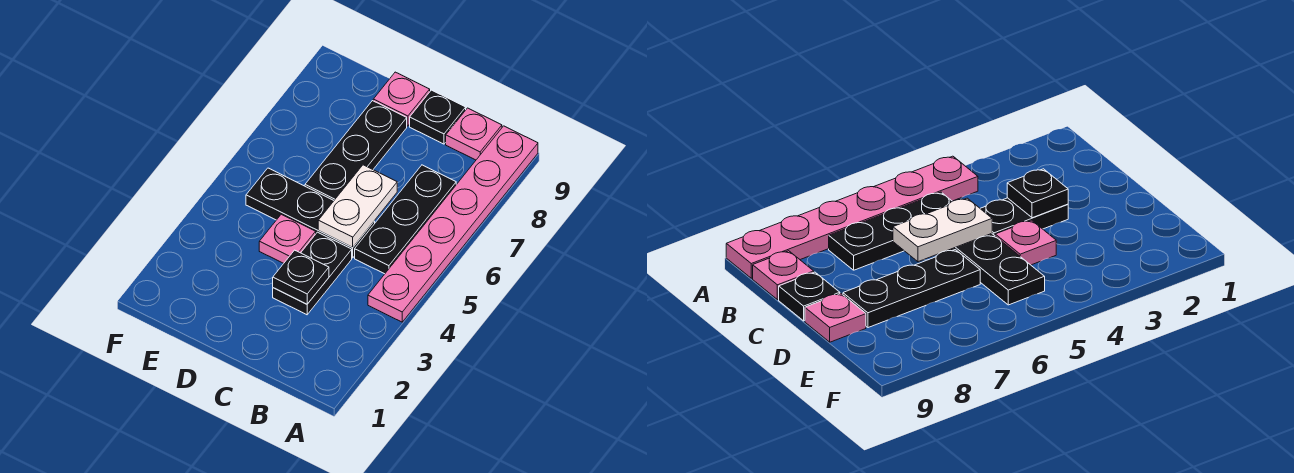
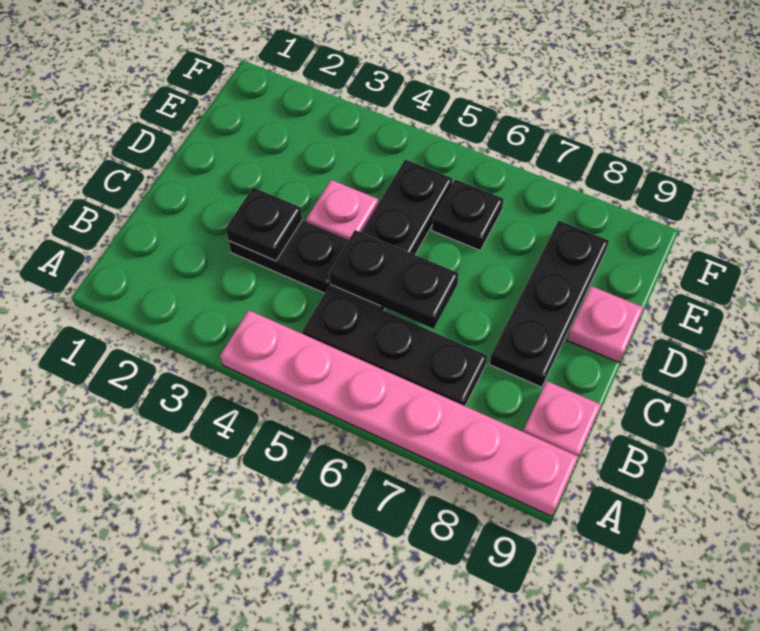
white plate C5:C6 level 2 -> black plate C5:C6 level 2
black plate C9 level 1 -> black plate E6 level 1
black plate D6:D8 level 1 -> black plate C8:E8 level 1

